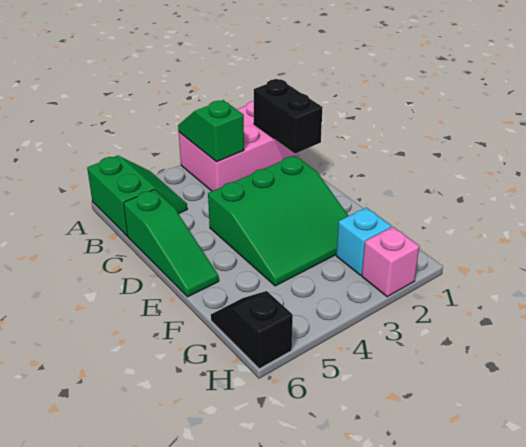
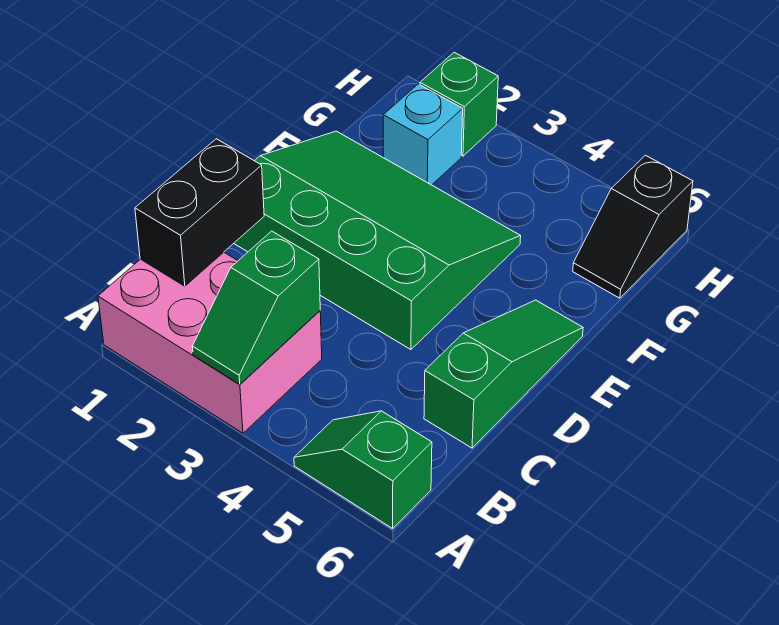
green slope A5:B6 level 1 top 6 -> green slope A5:A6 level 1 top 6
green slope D2:F4 level 1 top D -> green slope D1:F4 level 1 top D
pink brick H2 level 1 -> green brick H2 level 1

